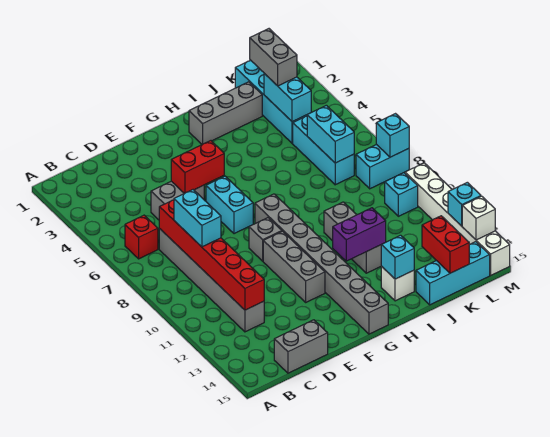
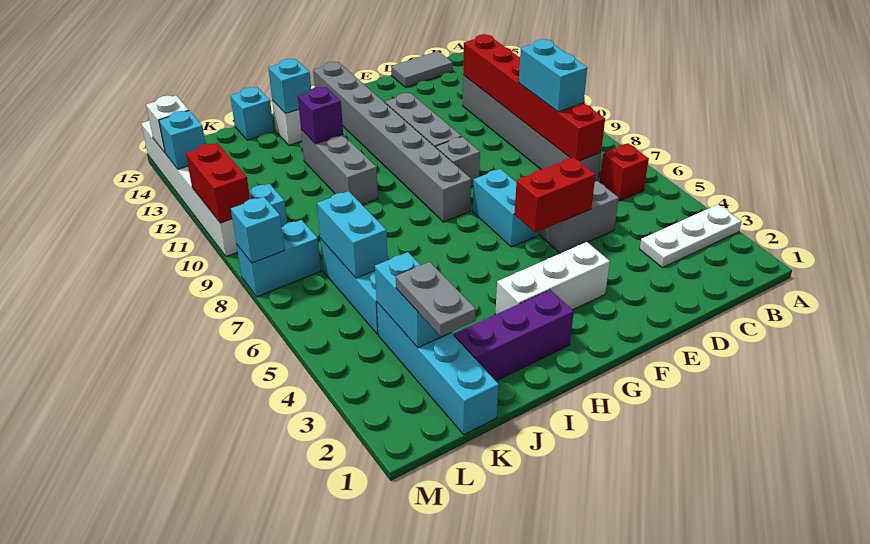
none -> white plate A3:C3 level 1
grey brick C15:D15 level 1 -> grey tile C15:D15 level 1
none -> white brick F3:H3 level 1
grey brick H2:J2 level 1 -> purple brick H2:J2 level 1
purple brick H12:I12 level 2 -> purple brick I12 level 2
cyan brick J15:L15 level 1 -> cyan brick J15 level 1
grey brick K2:K3 level 3 -> grey plate K2:K3 level 3
red brick K14:K15 level 2 -> red brick M10:M11 level 2

